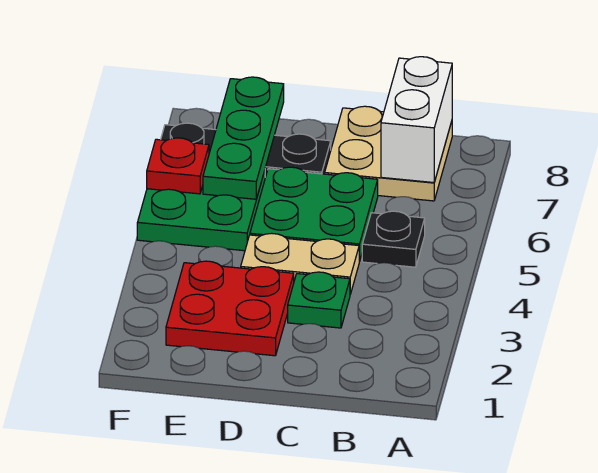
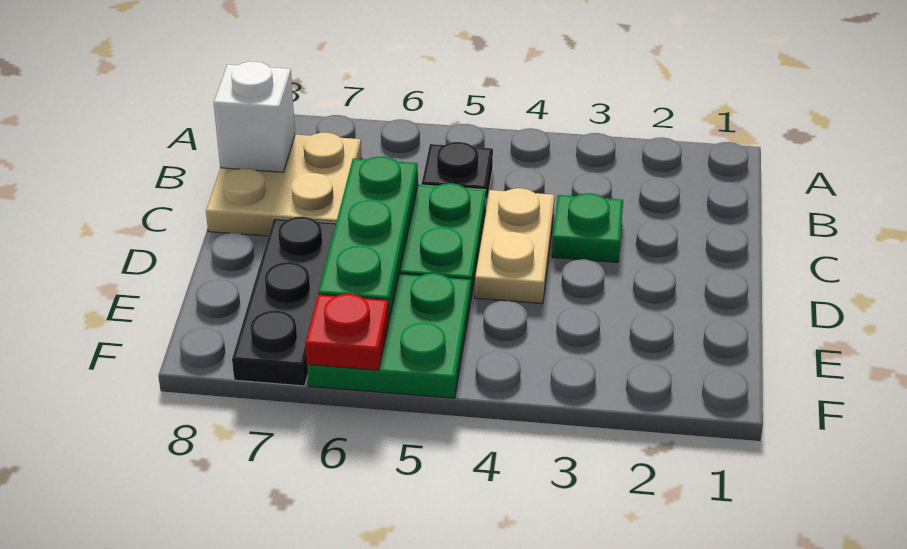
white brick B7:B8 level 2 -> white brick B8 level 2
red plate D2:E3 level 1 -> none
green plate E6:E8 level 2 -> green plate C6:E6 level 2

